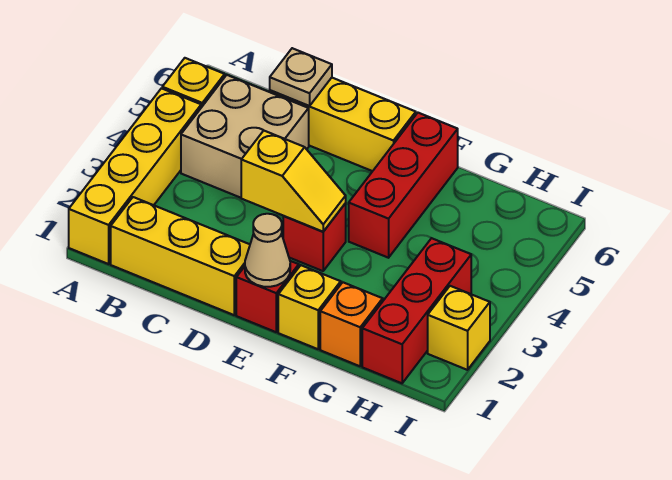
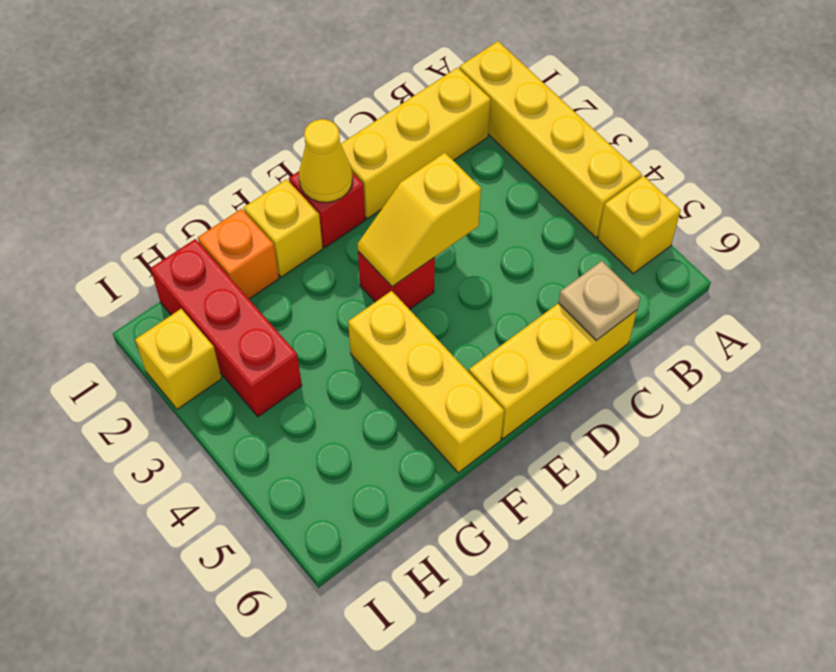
tan brick B4:C5 level 1 -> none
tan cone E1 level 2 -> yellow cone E1 level 2
red brick F4:F6 level 1 -> yellow brick F4:F6 level 1

